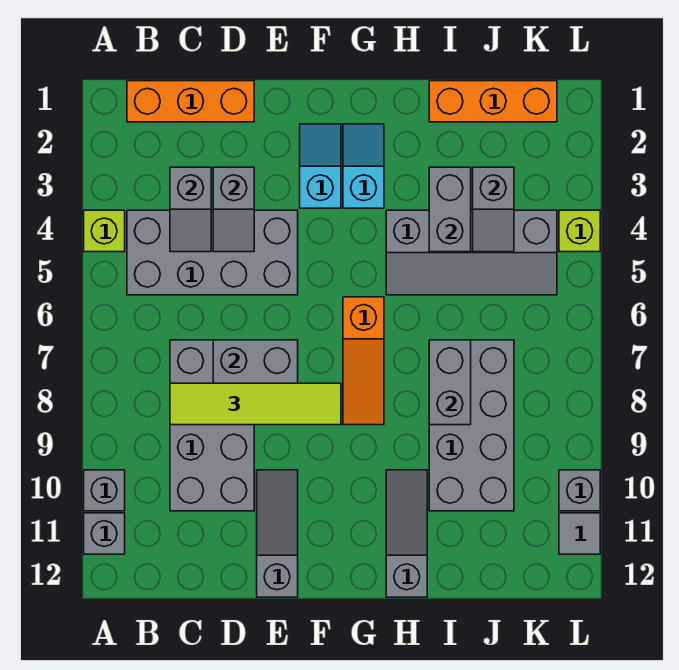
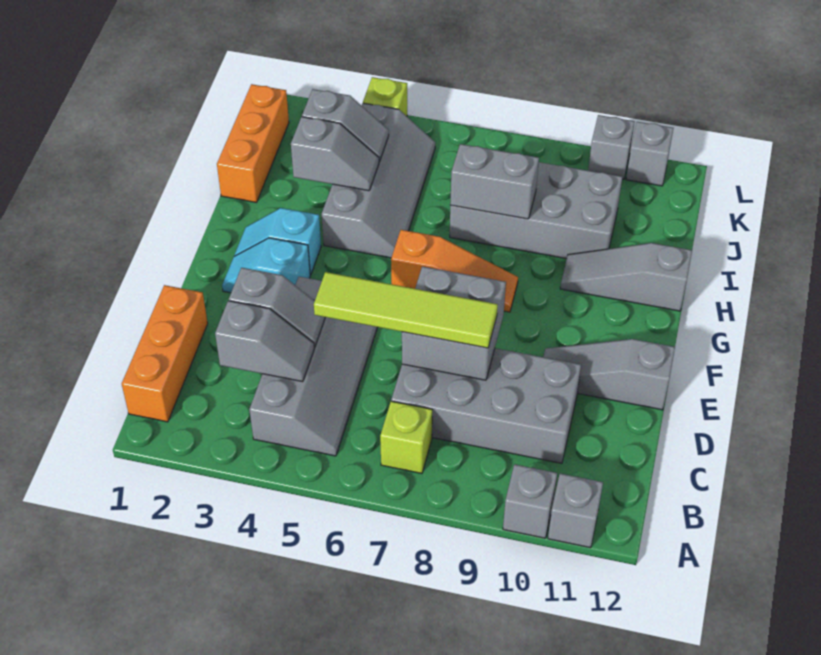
lime brick A4 level 1 -> lime brick B7 level 1
grey brick B4:E5 level 1 -> grey slope B4:E5 level 1 top 4
lime tile C8:F8 level 3 -> lime tile D5:D8 level 3
grey brick I3:I4 level 2 -> grey slope I3:I4 level 2 top 3
grey tile L11 level 1 -> grey brick L11 level 1

